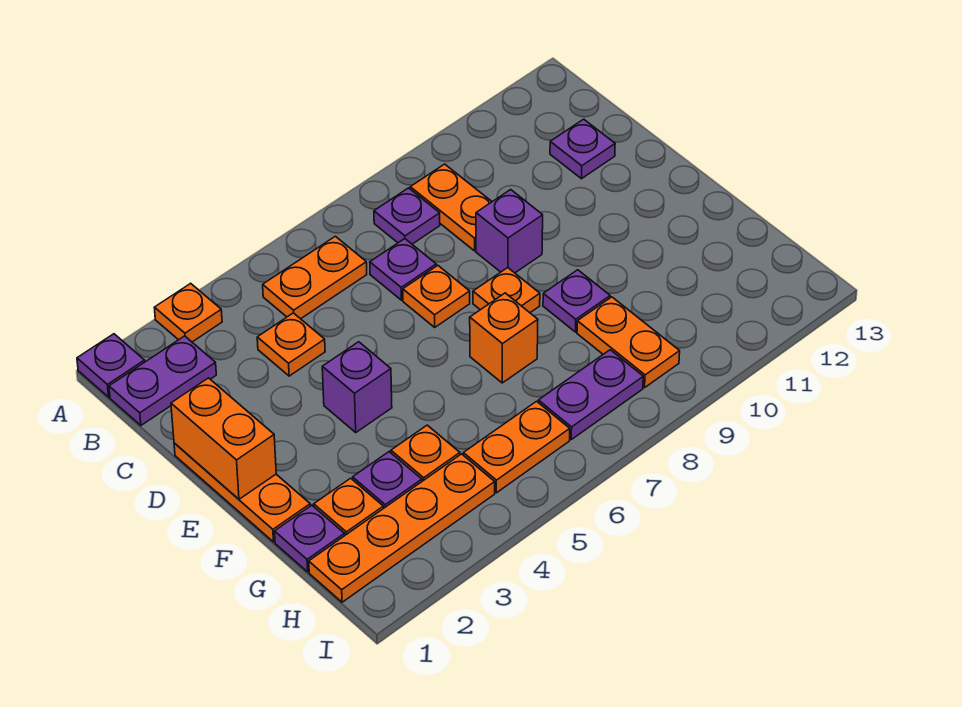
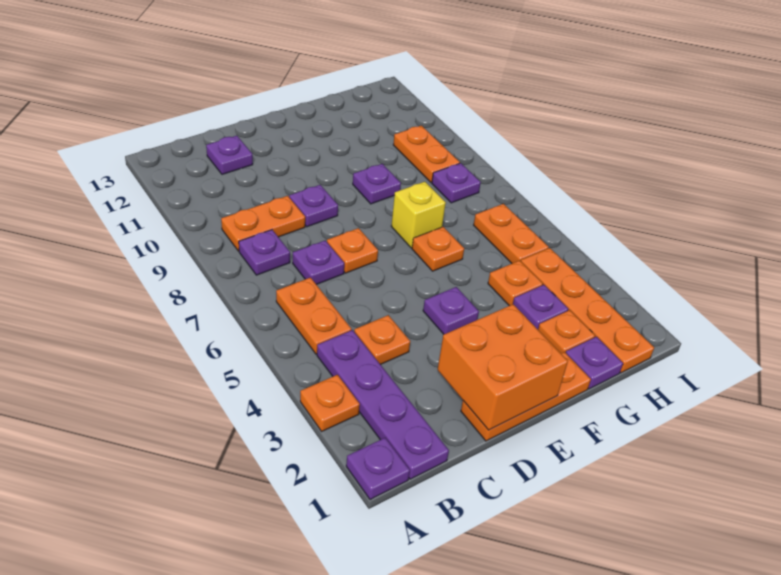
purple plate B1:B2 level 1 -> purple plate B1:B4 level 1
orange brick D1:E1 level 2 -> orange brick D1:E2 level 2
purple brick D9 level 1 -> purple plate D9 level 1
purple brick E4 level 1 -> purple plate E4 level 1
orange plate E8 level 1 -> orange plate F6 level 1
orange brick F7 level 1 -> yellow brick F7 level 1
orange plate G9:H9 level 1 -> orange plate H9:H10 level 1
purple plate H7:H8 level 1 -> purple plate H8 level 1

